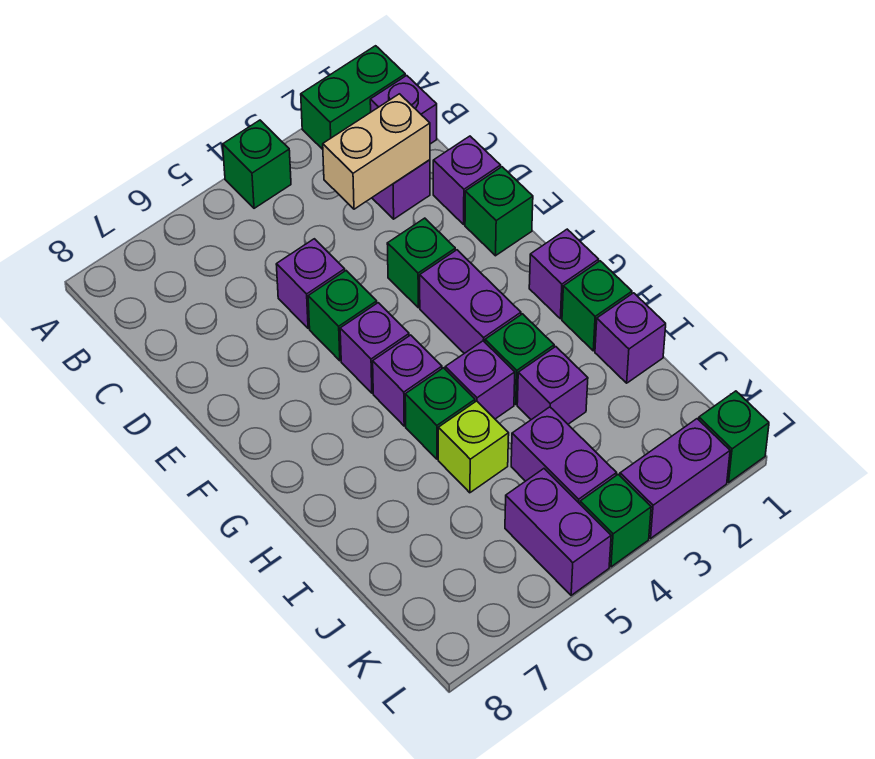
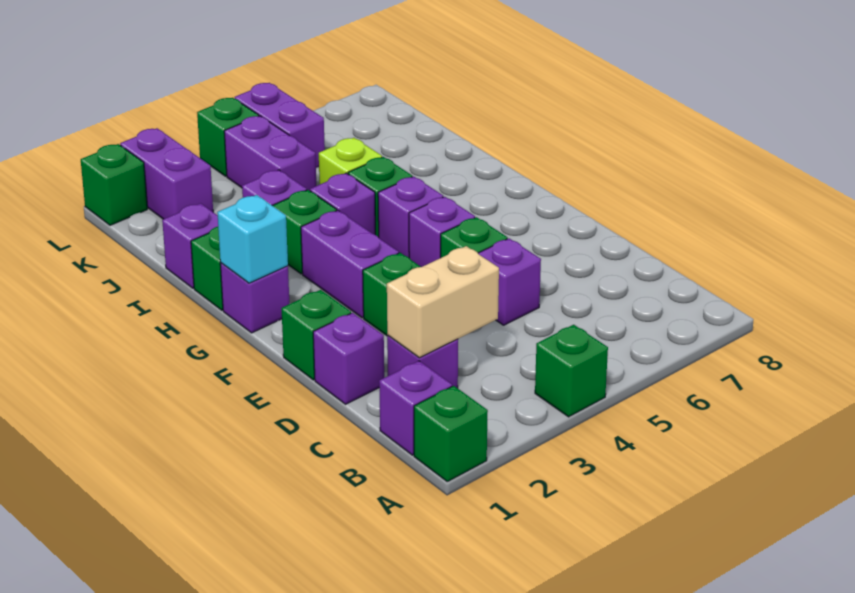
green brick A1:A2 level 1 -> green brick A1 level 1
none -> cyan brick G1 level 2
purple brick L2:L3 level 1 -> purple brick K2:L2 level 1

